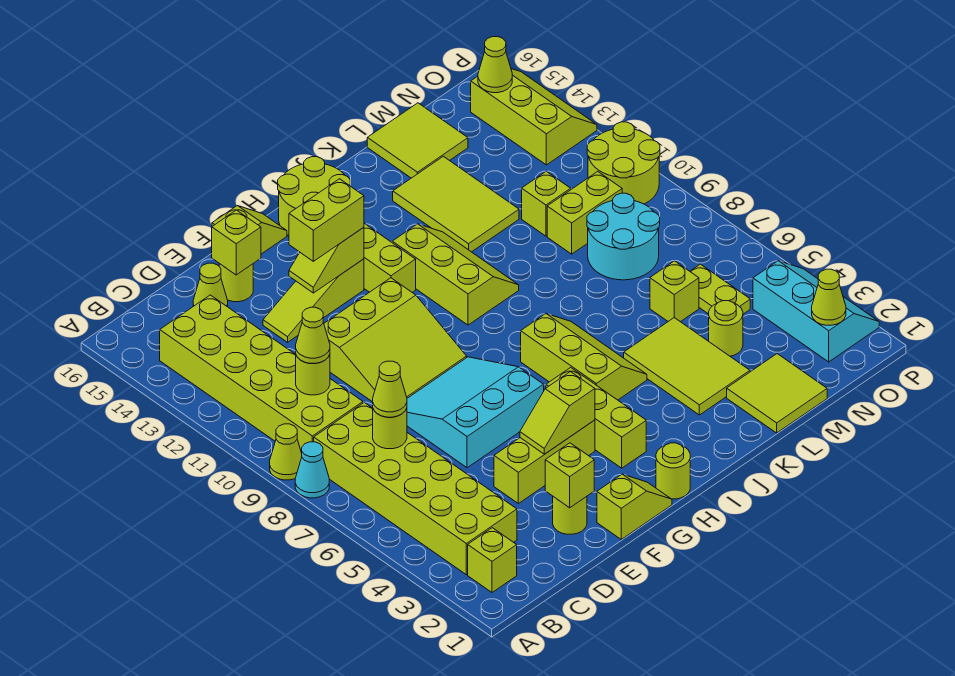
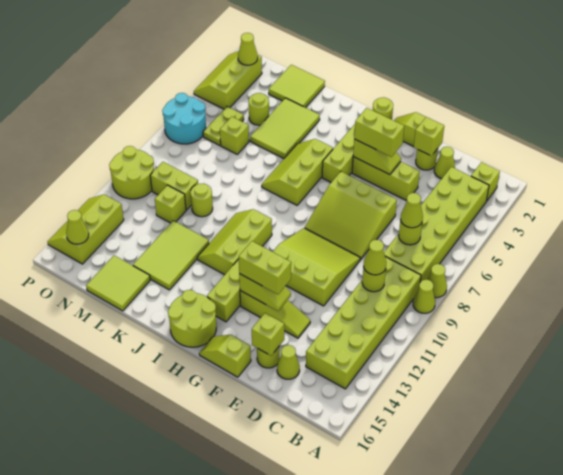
cyan cone A8 level 1 -> lime cone A8 level 1
none -> lime cone D2 level 1
cyan slope E6:G8 level 1 top 6 -> lime slope E6:G8 level 1 top 6
none -> lime brick F4:G4 level 3
none -> lime round brick L10 level 1
cyan round brick M8:N9 level 1 -> cyan round brick O6:P7 level 1
cyan slope O2:P4 level 1 top O -> lime slope O2:P4 level 1 top O

